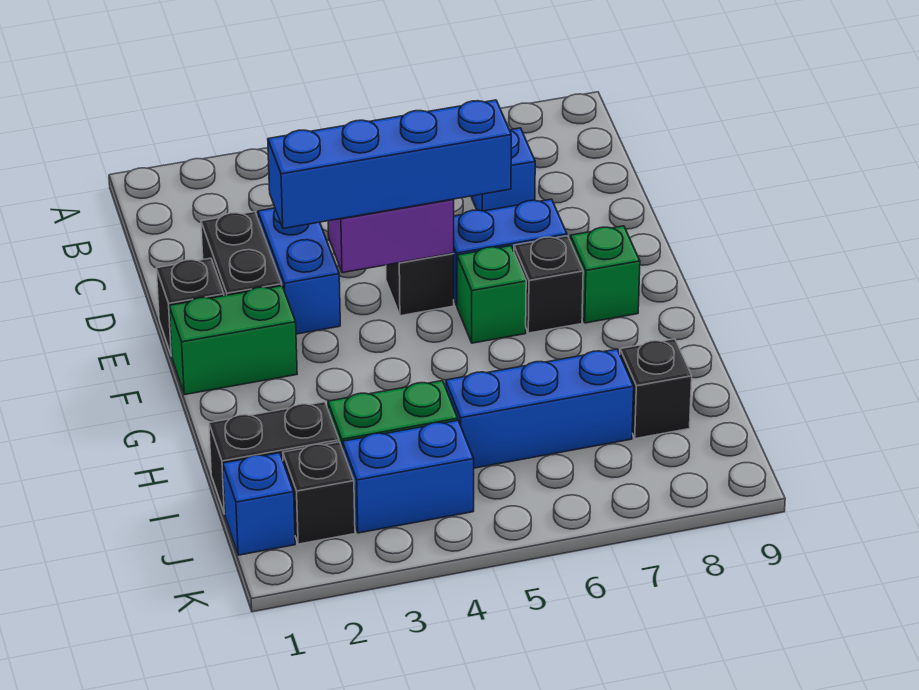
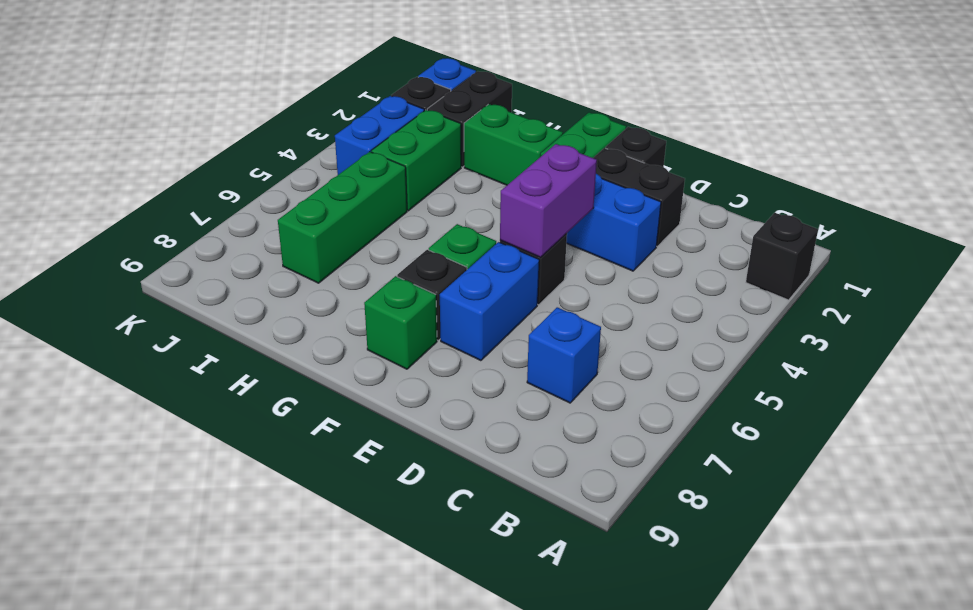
blue brick E3:E6 level 3 -> none
none -> green brick G2:H2 level 1
blue brick I5:I7 level 1 -> green brick I5:I7 level 1
black brick I8 level 1 -> black brick A2 level 1

